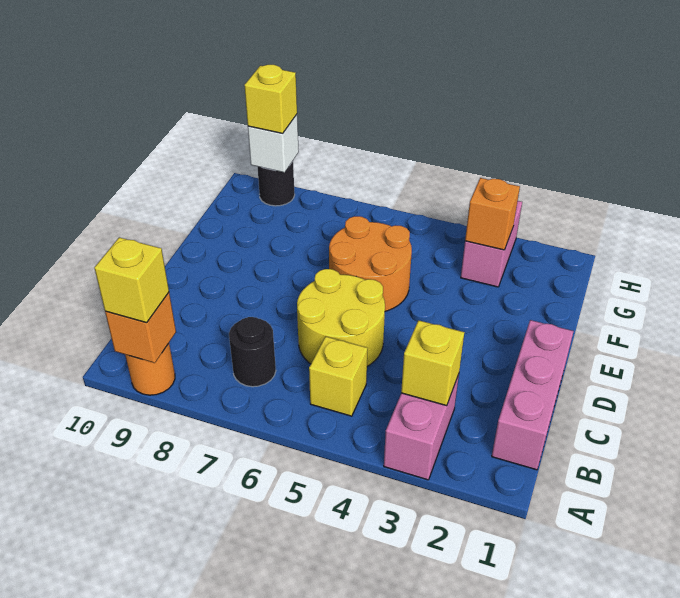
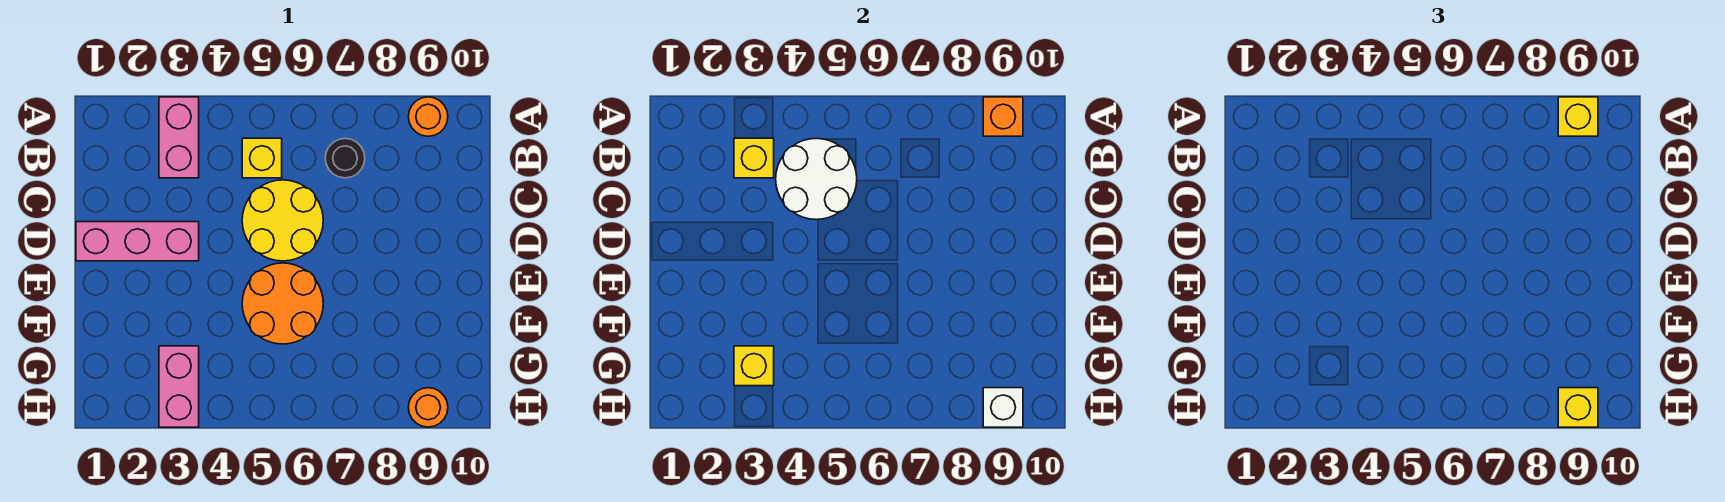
pink brick B1:D1 level 1 -> pink brick D1:D3 level 1
none -> white round brick B4:C5 level 2
orange brick G3 level 2 -> yellow brick G3 level 2
black round brick H9 level 1 -> orange round brick H9 level 1

